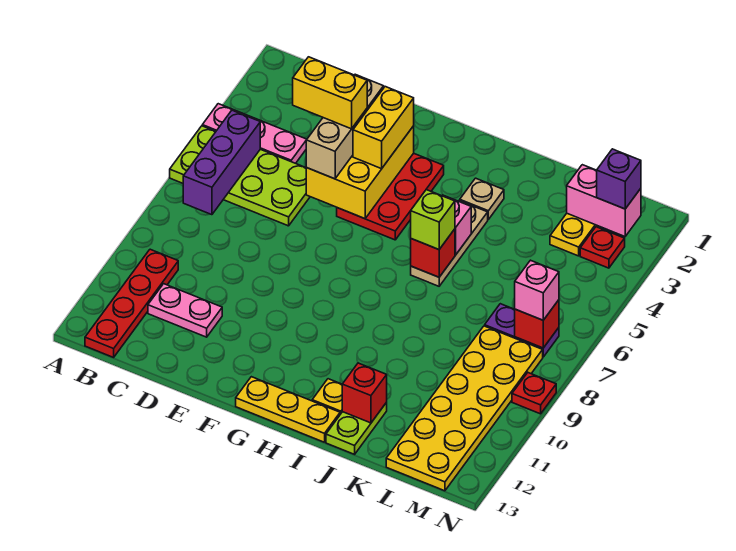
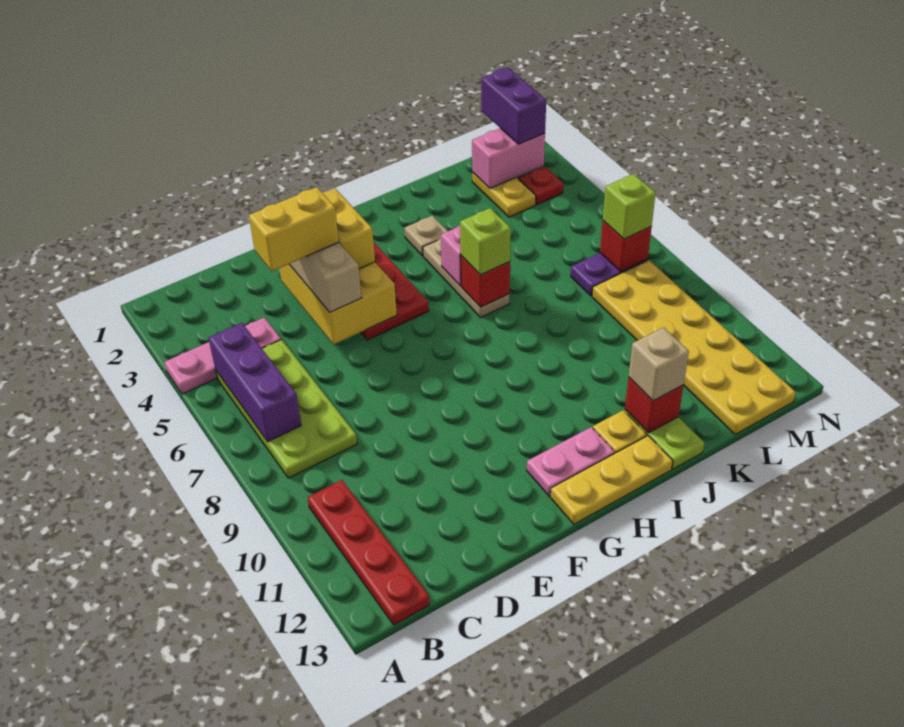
lime plate A5:D6 level 1 -> lime plate B5:C8 level 1
pink plate C11:D11 level 1 -> pink plate G12:H12 level 1
none -> tan brick J12 level 3
purple brick M2 level 3 -> purple brick M1:M2 level 3
pink brick M7 level 3 -> lime brick M7 level 3
red plate N9 level 1 -> none

